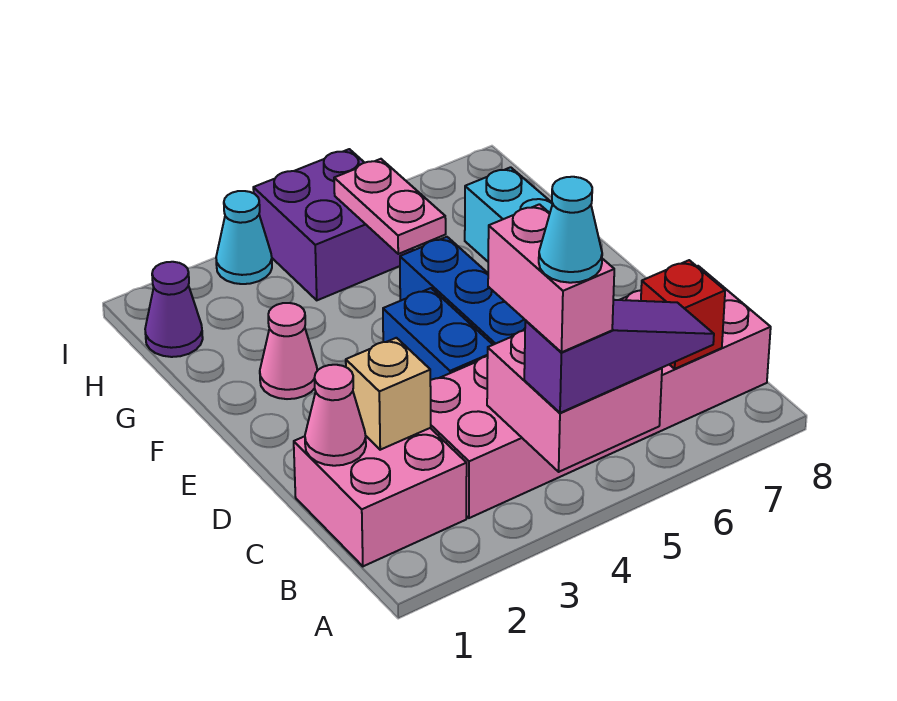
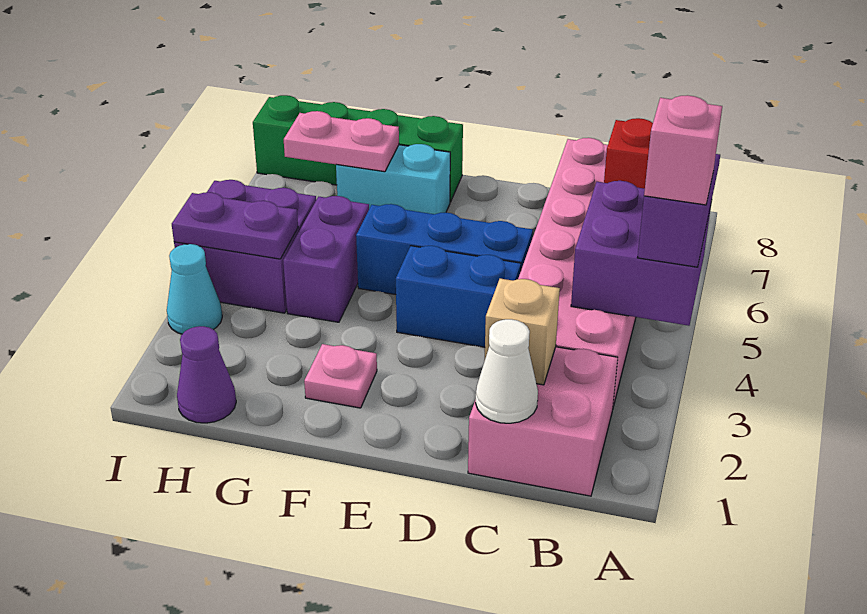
pink brick A4:B5 level 2 -> purple brick A4:B5 level 2
pink brick A4:B4 level 4 -> pink brick A4 level 4
cyan cone A4 level 5 -> none
pink cone C1 level 2 -> white cone C1 level 2
pink cone F2 level 1 -> pink plate F2 level 1
none -> green brick F8:I8 level 1
none -> purple brick G4:G5 level 1
pink plate G5:H5 level 2 -> pink plate G7:H7 level 2
none -> purple plate H4:I4 level 2

